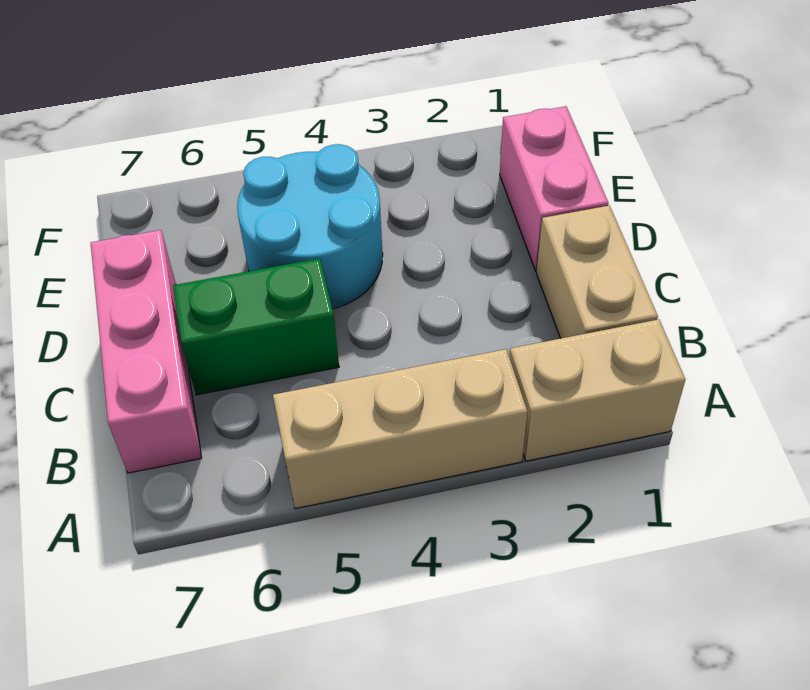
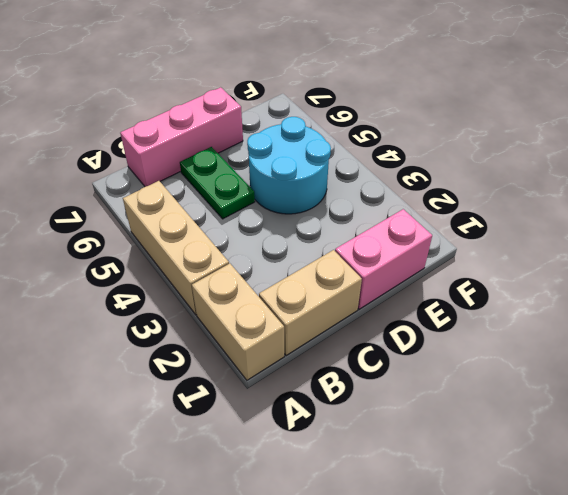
green brick C5:C6 level 1 -> green plate C5:C6 level 1

